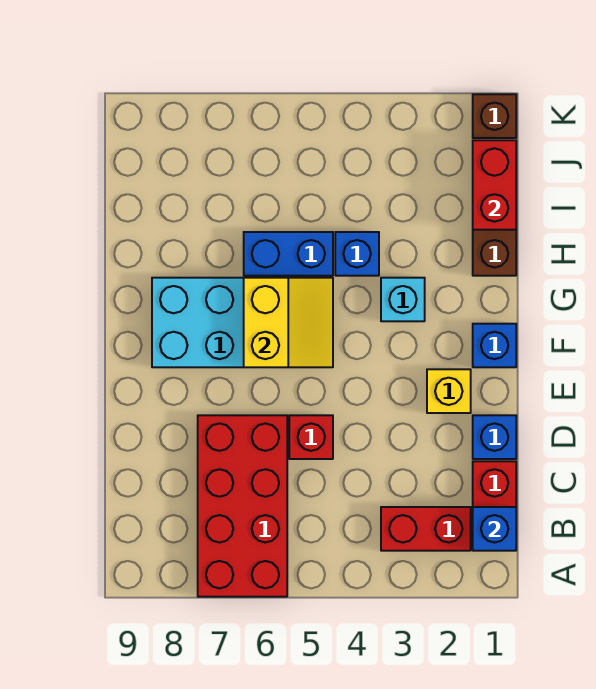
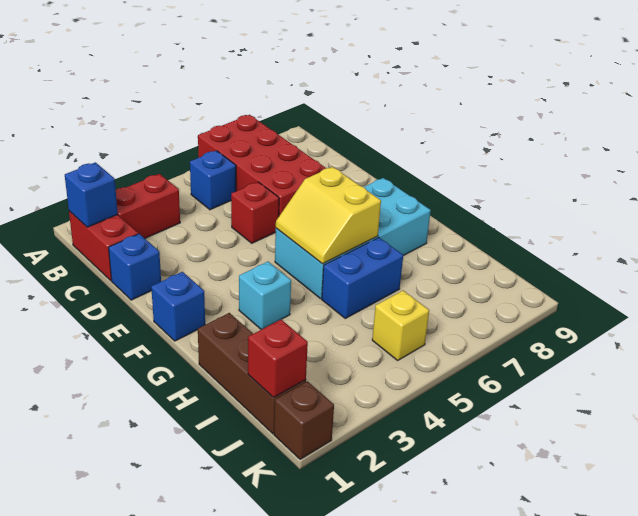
yellow brick E2 level 1 -> yellow brick J5 level 1
blue brick H4 level 1 -> blue brick B5 level 1
red brick I1:J1 level 2 -> red brick J1 level 2

